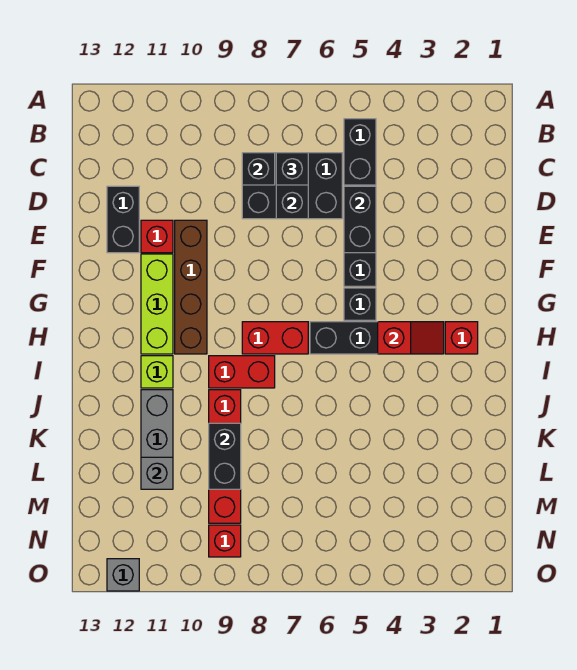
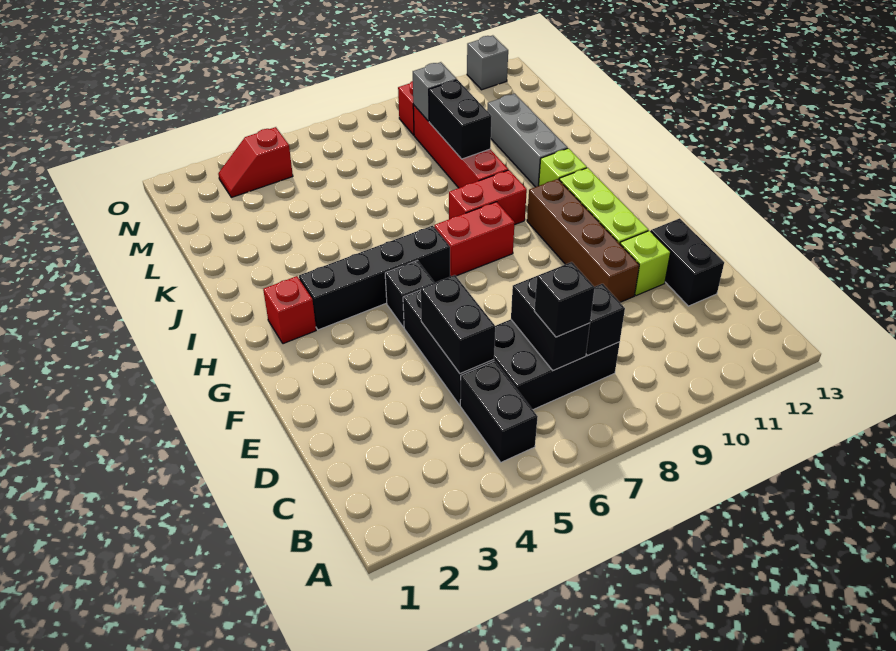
red brick E11 level 1 -> lime brick E11 level 1
red slope H3:H4 level 2 top 4 -> red slope N3:N4 level 1 top 4
grey brick L11 level 2 -> grey brick M9 level 2

